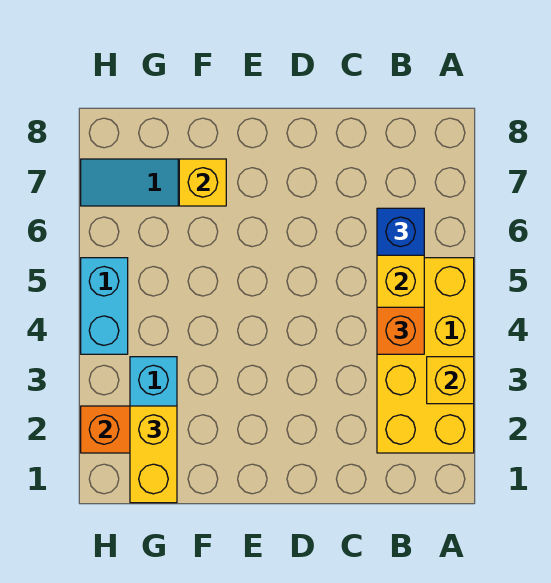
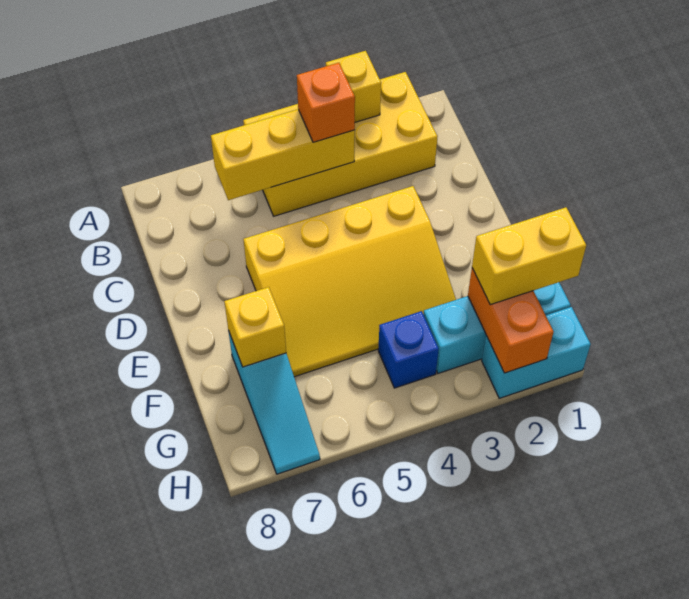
blue brick B6 level 3 -> blue brick G4 level 1
none -> yellow slope D3:F6 level 1 top D
cyan brick H4:H5 level 1 -> cyan brick H1:H2 level 1

